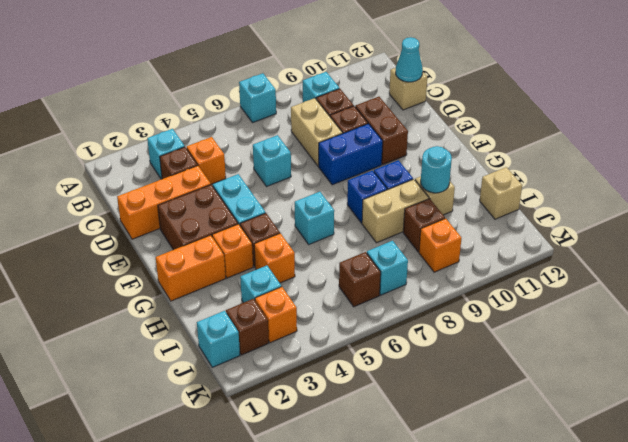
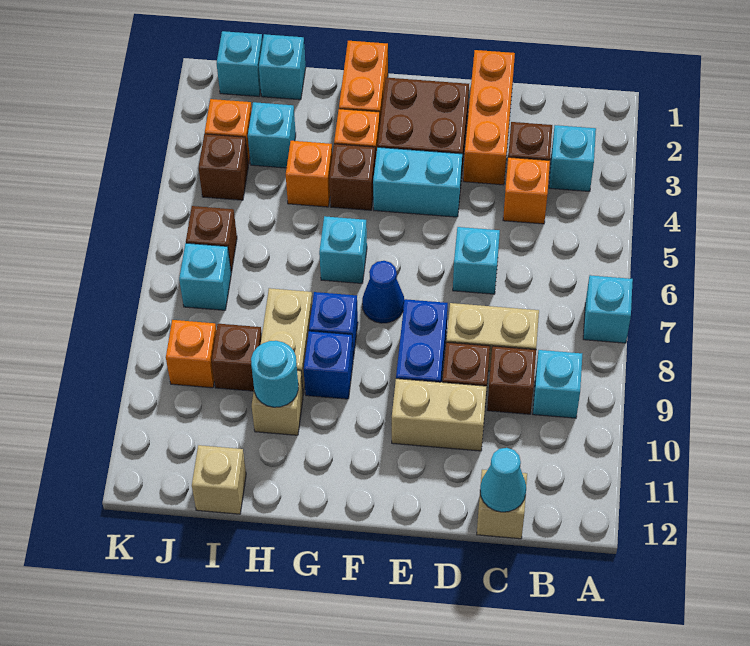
brown brick D10:E10 level 1 -> tan brick D10:E10 level 1
none -> blue cone F7 level 1
none -> cyan brick I1 level 1
brown brick J2 level 1 -> brown brick J4 level 1

